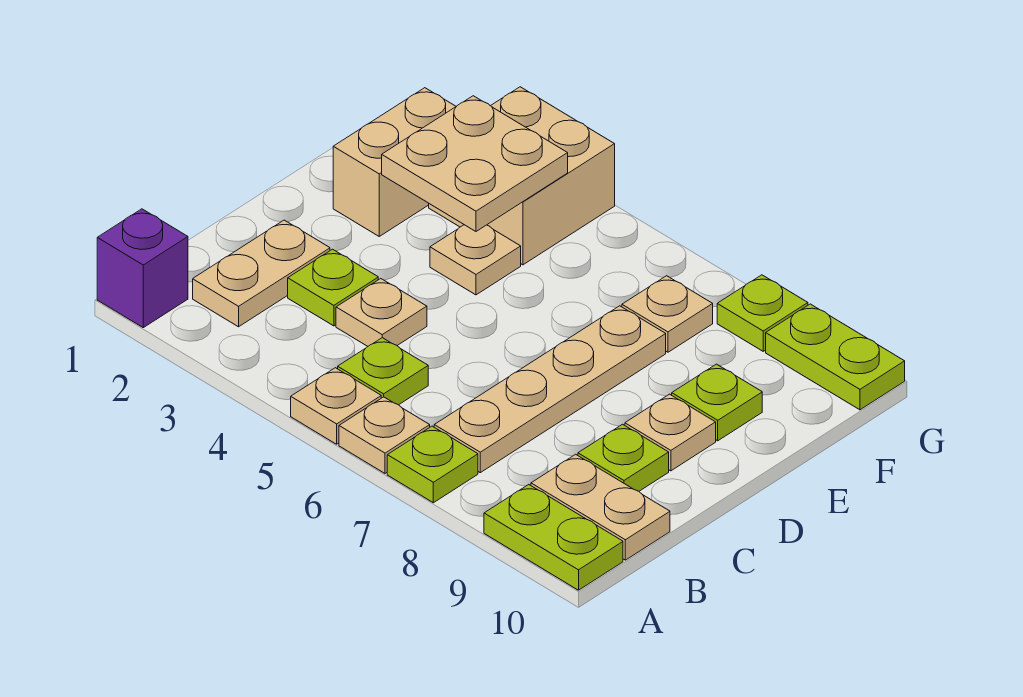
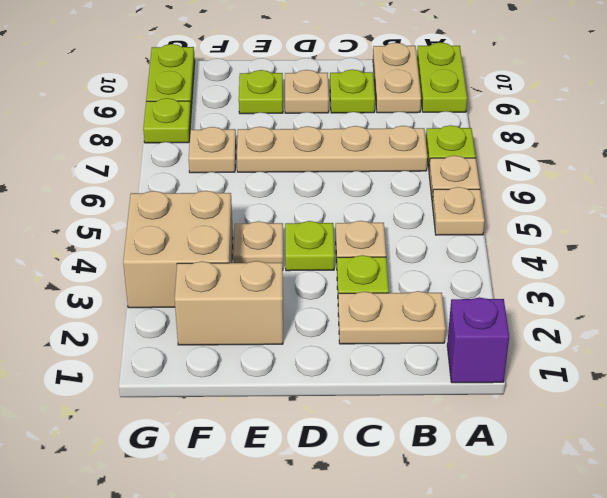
lime plate B5 level 1 -> lime plate D4 level 1
tan plate E3:F4 level 2 -> none

